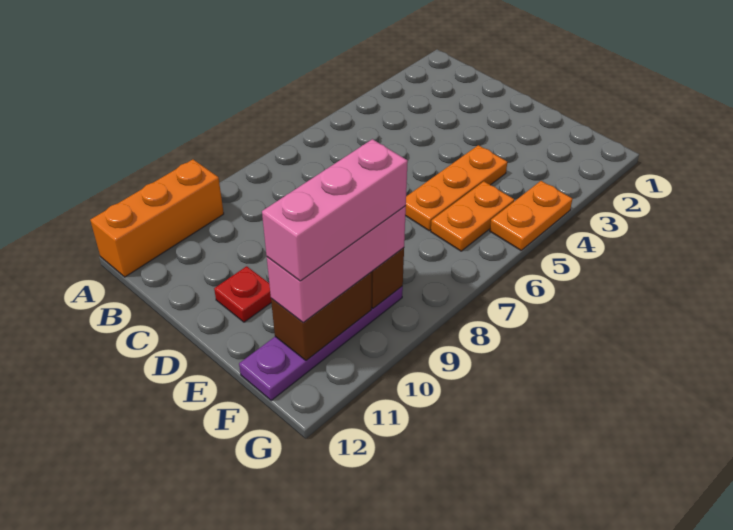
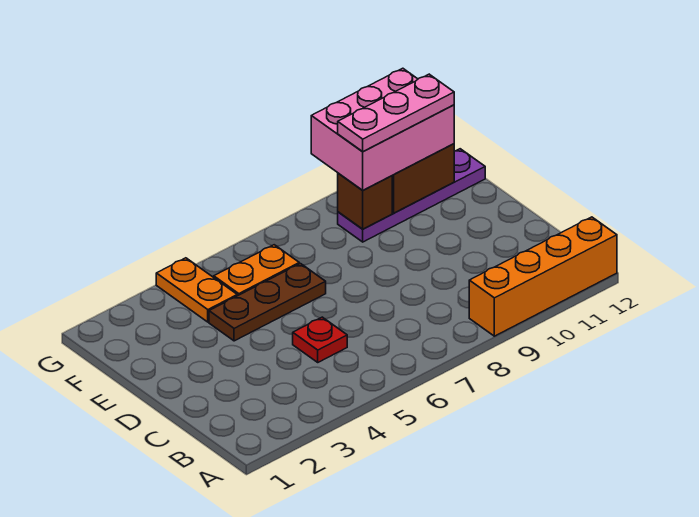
orange brick A10:A12 level 1 -> orange brick A9:A12 level 1
red plate D11 level 1 -> red plate C5 level 1
orange plate E4:E6 level 1 -> brown plate E4:E6 level 1
pink brick F9:F11 level 3 -> pink brick F9:G11 level 3
pink brick F9:F11 level 4 -> pink plate F9:F11 level 4
orange plate G4:G5 level 1 -> orange plate F4:G4 level 1

